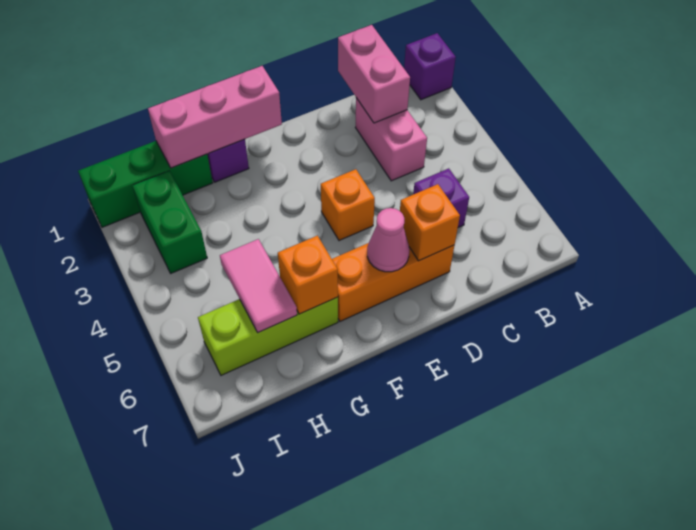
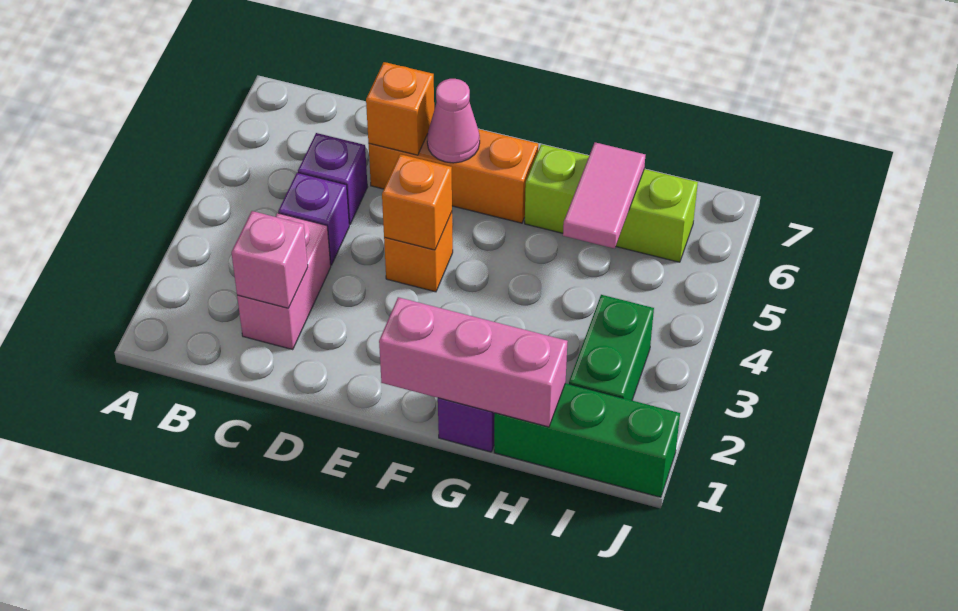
purple brick A1 level 1 -> purple brick C4 level 1
pink brick C1:C2 level 2 -> pink brick C2 level 2
orange brick G6 level 2 -> orange brick E4 level 2

